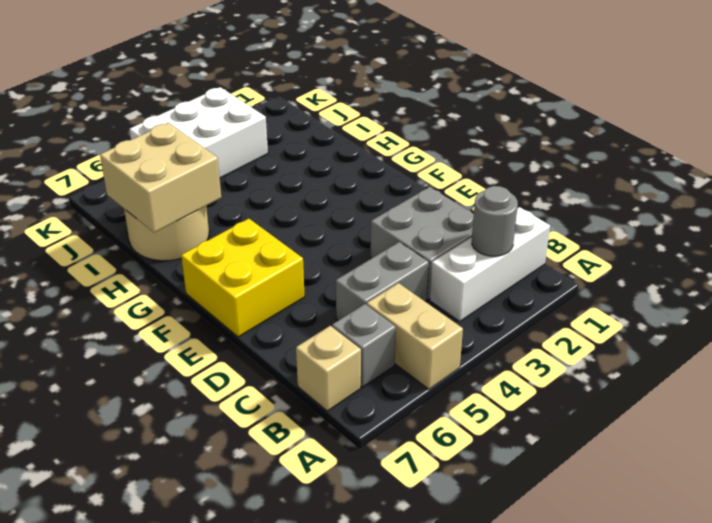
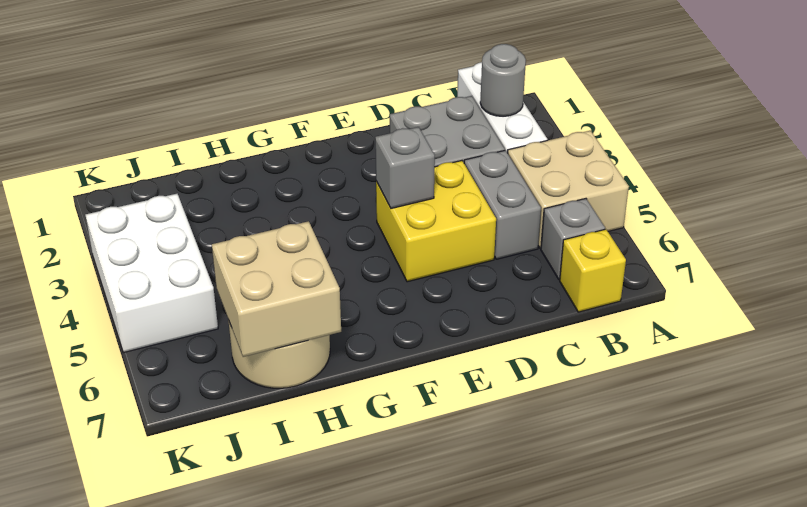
tan brick A5:B5 level 1 -> tan brick A4:B5 level 1
tan brick B7 level 1 -> yellow brick B7 level 1
none -> grey brick E4 level 2
yellow brick E6:F7 level 1 -> yellow brick D4:E5 level 1

